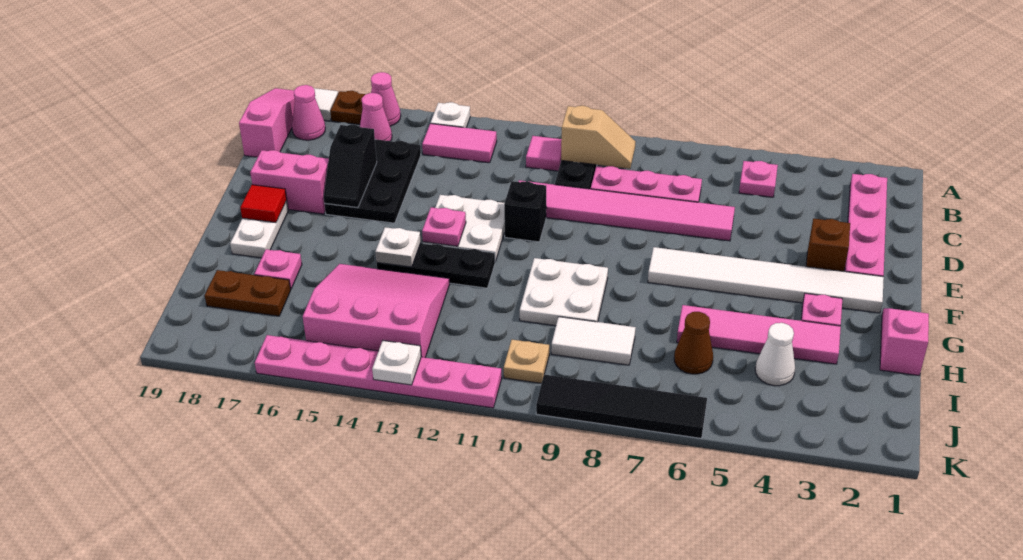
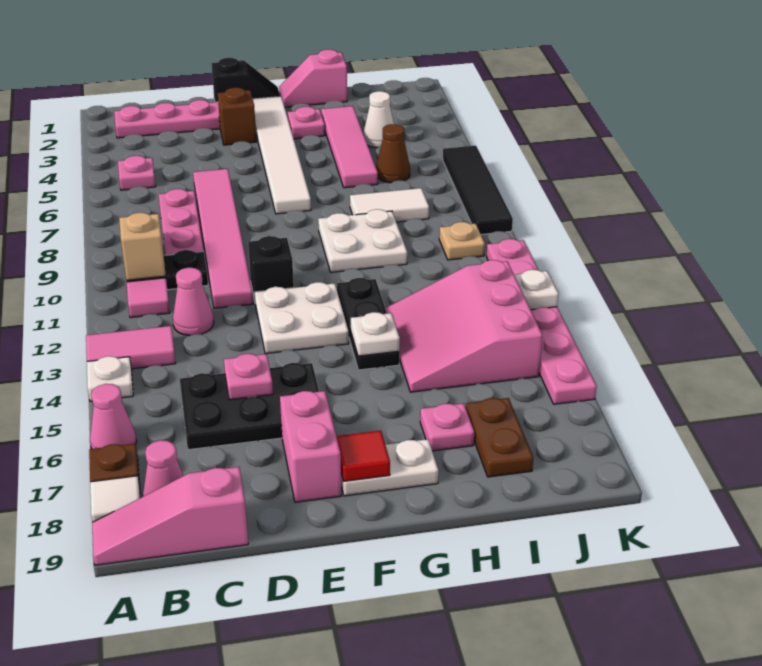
pink tile B13:B14 level 1 -> pink tile A13:B13 level 1
pink cone B16 level 1 -> pink cone C12 level 1
black slope D16:E16 level 2 top D -> black slope E1:F1 level 1 top E
pink plate F13 level 2 -> pink plate D15 level 2
white tile I8:I9 level 1 -> white tile H8:I8 level 1

